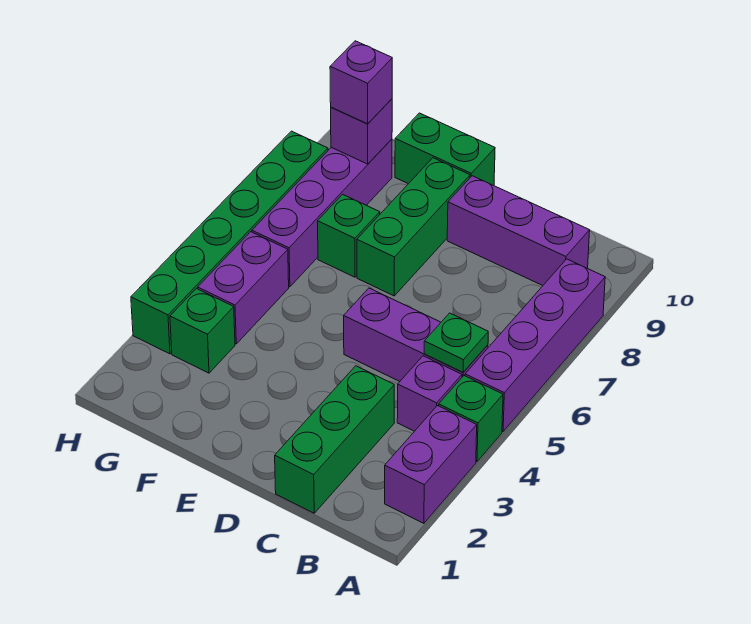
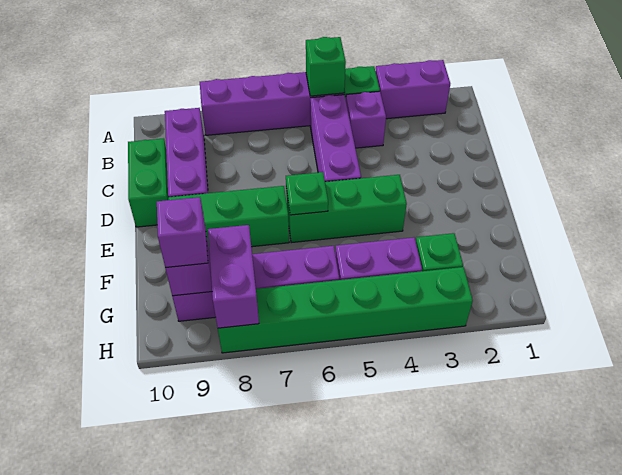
green plate B5 level 2 -> green plate E6 level 2
green brick C1:C3 level 1 -> green brick E4:E6 level 1
green brick E10:F10 level 1 -> green brick C10:D10 level 1
green brick F7 level 1 -> green brick A5 level 2
none -> purple brick G8:H8 level 2

